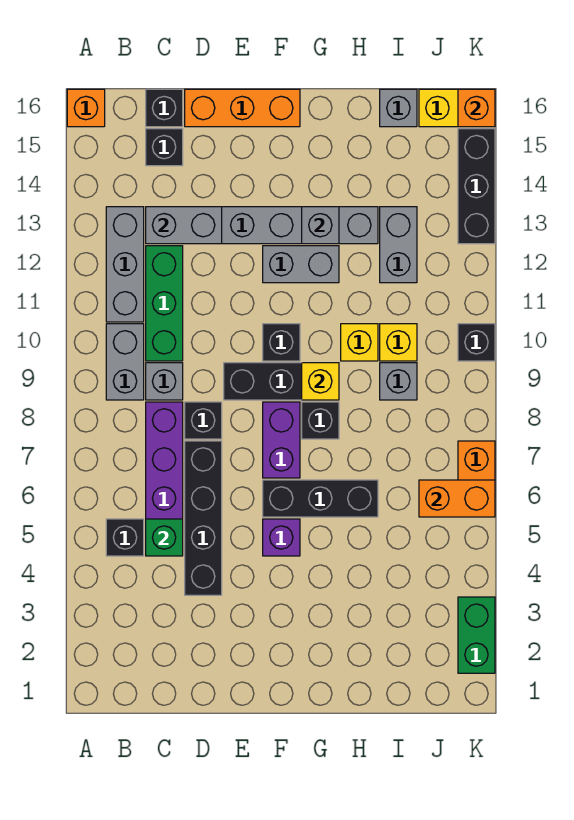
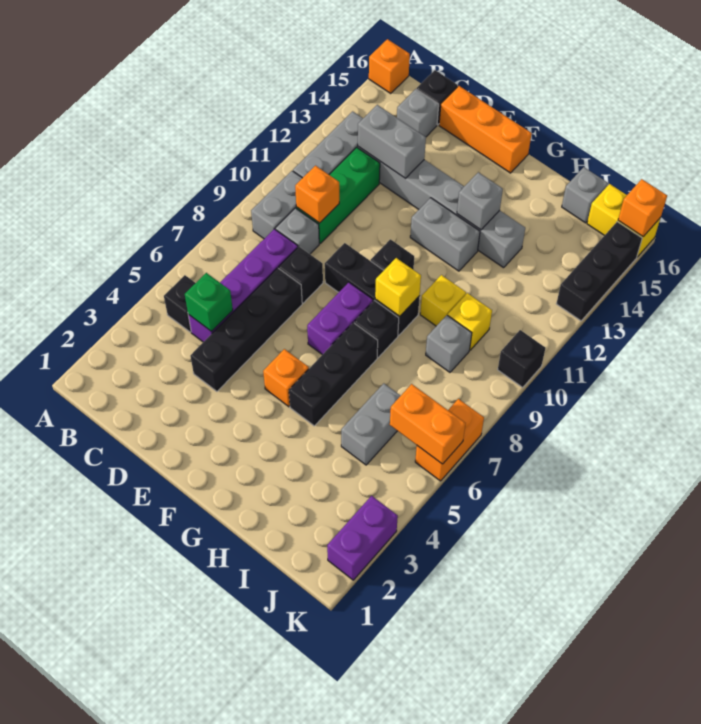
none -> orange brick C10 level 2
black brick C15 level 1 -> grey brick C15 level 1
purple brick F5 level 1 -> orange brick F5 level 1
black brick F6:H6 level 1 -> black brick G5:G7 level 1
grey brick I12:I13 level 1 -> grey brick I5:I6 level 1
green brick K2:K3 level 1 -> purple brick K2:K3 level 1

